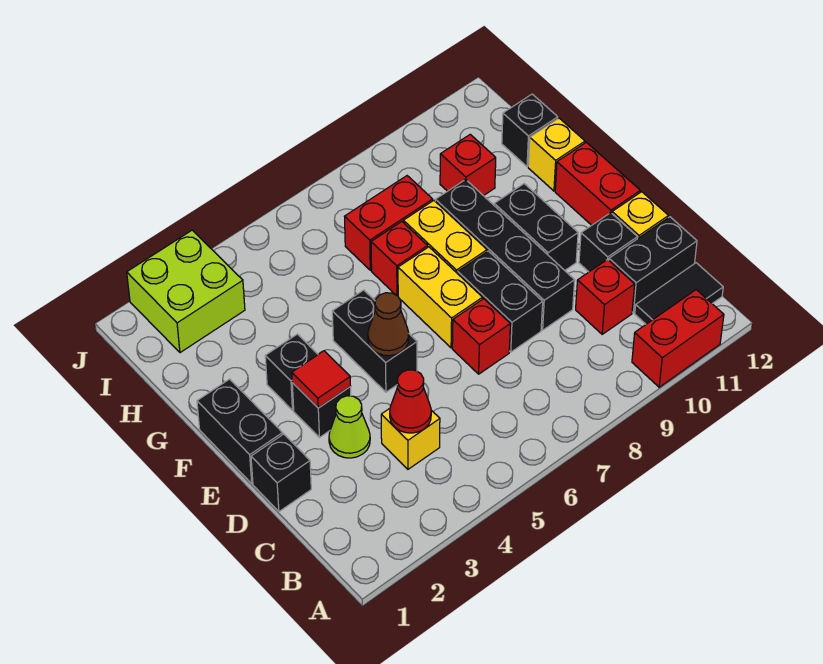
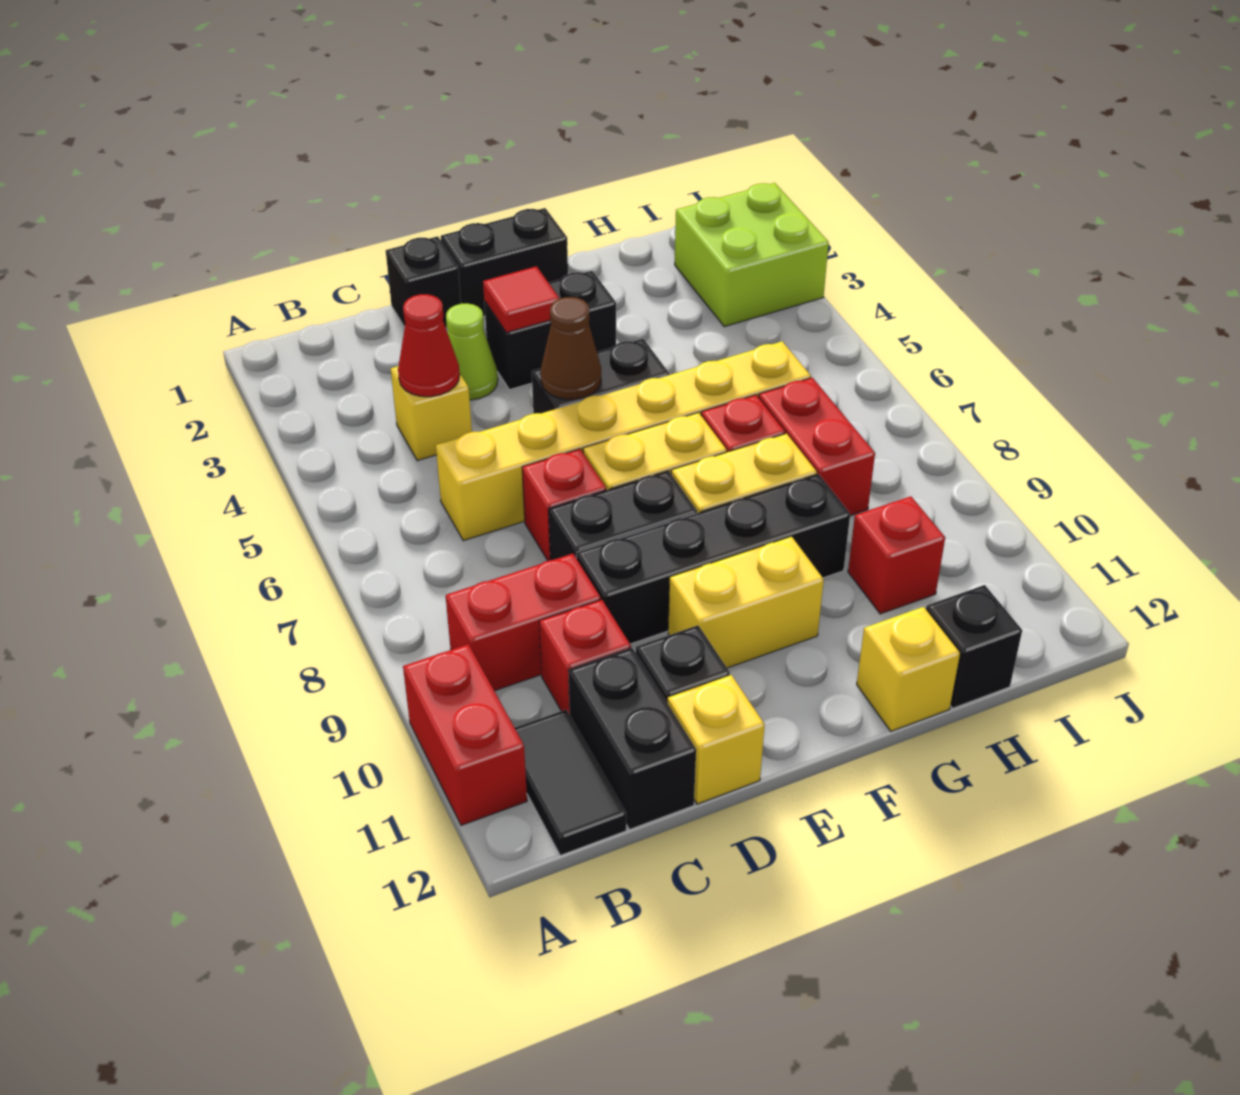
none -> yellow brick C6:H6 level 1
black brick E10:F10 level 1 -> yellow brick E10:F10 level 1
red brick E12:F12 level 1 -> red brick B9:C9 level 1

